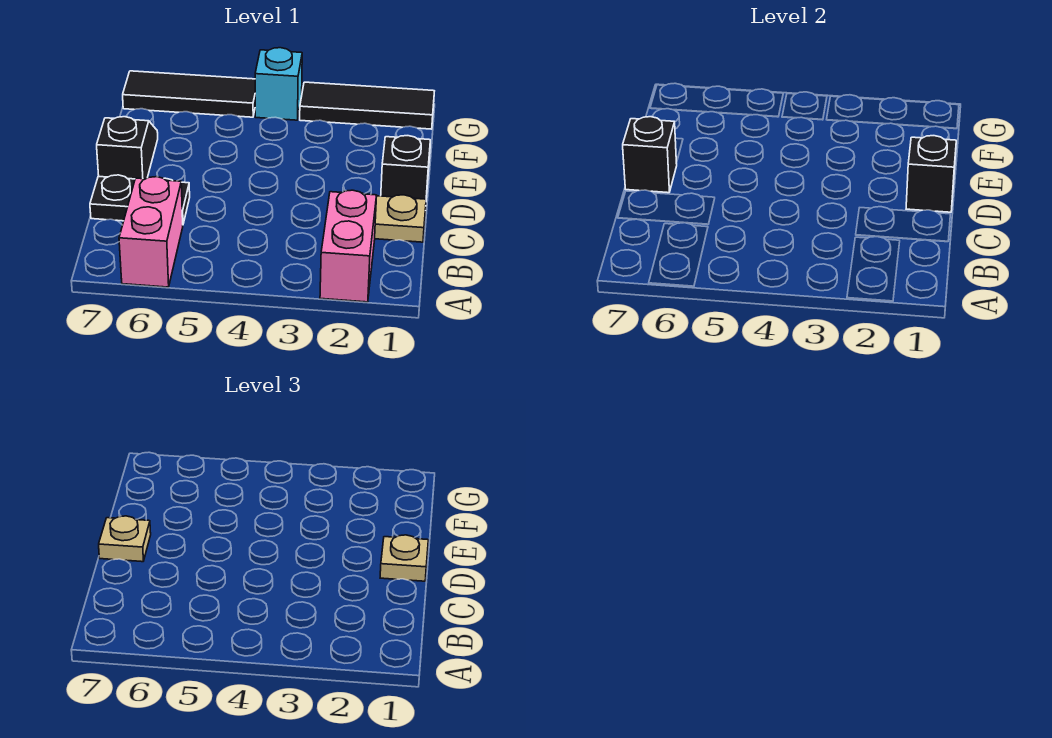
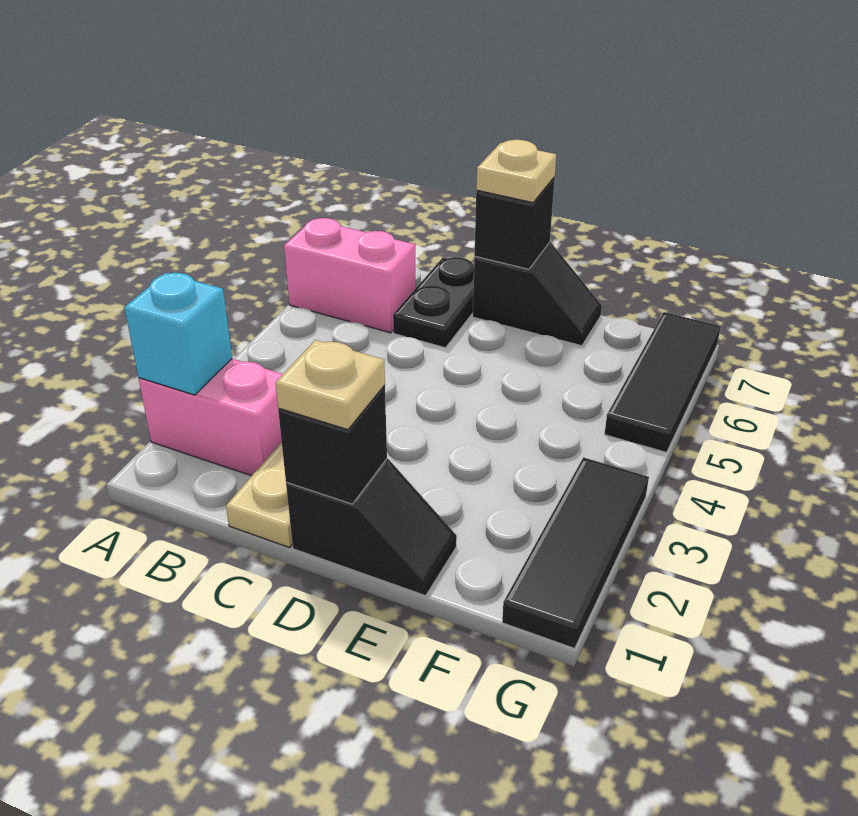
cyan brick G4 level 1 -> cyan brick A2 level 2

